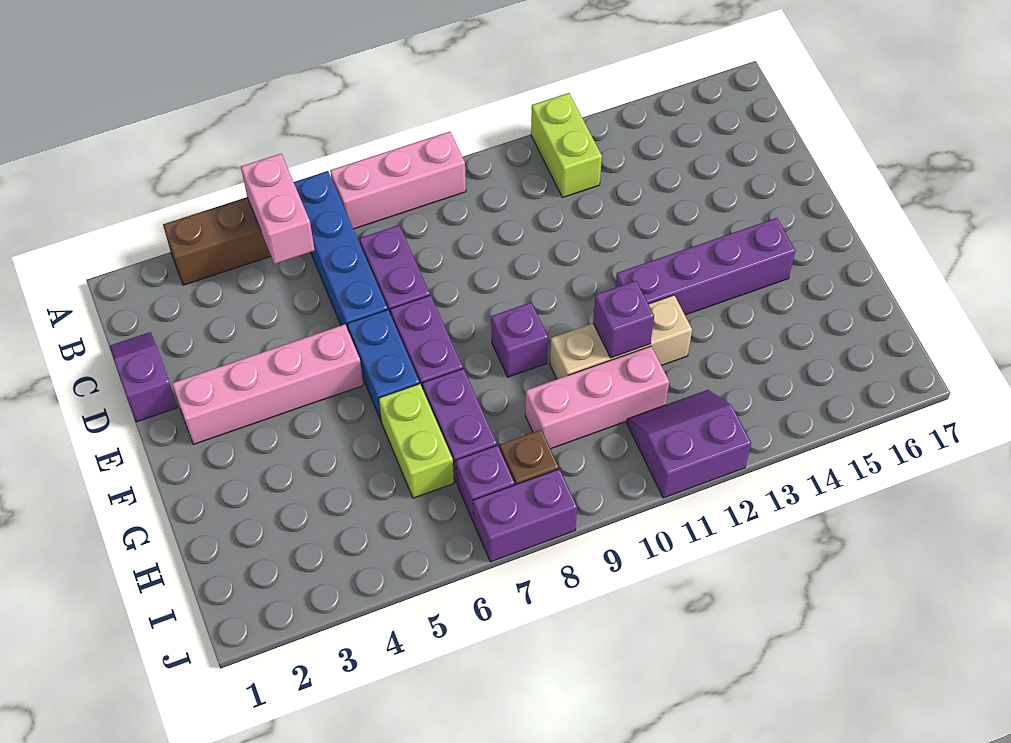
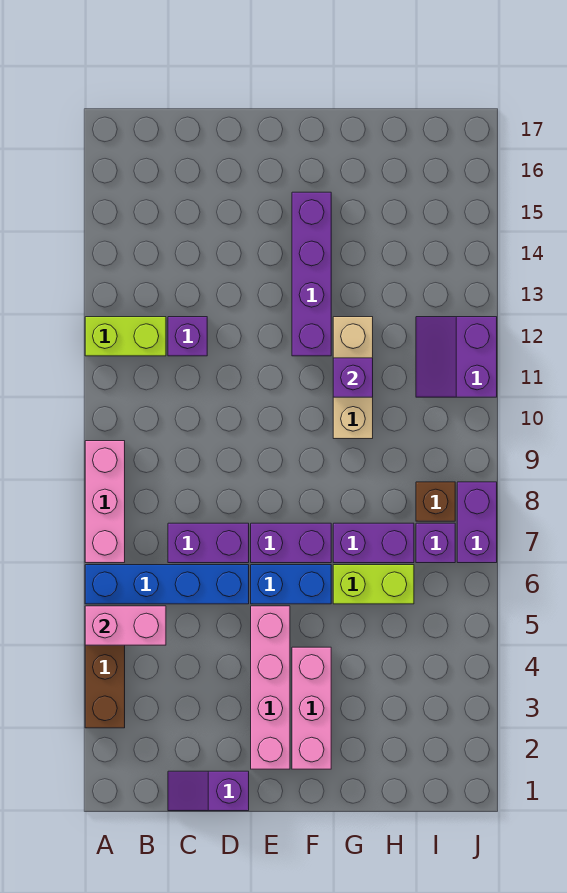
purple brick F9 level 1 -> purple brick C12 level 1
pink brick H9:H11 level 1 -> pink brick F2:F4 level 1

